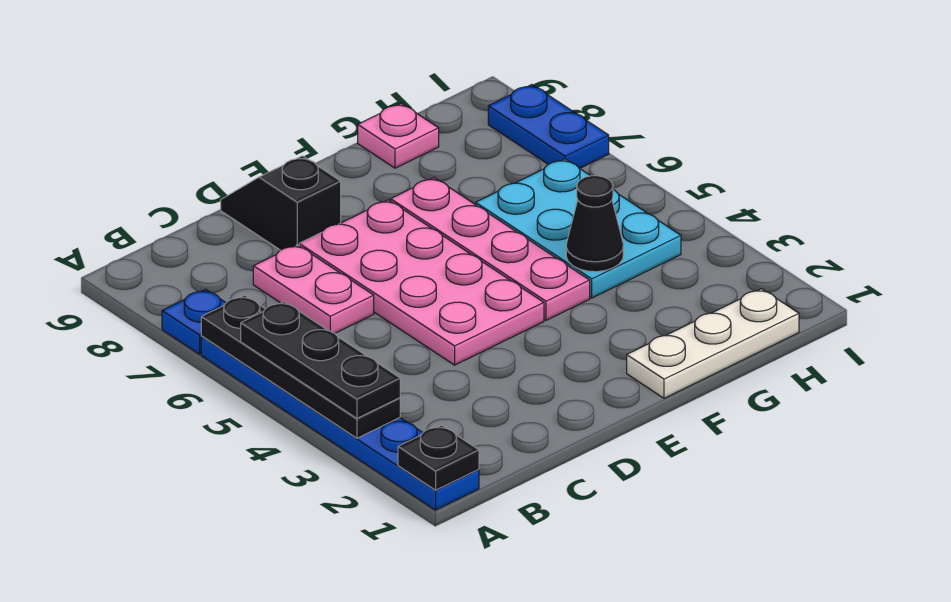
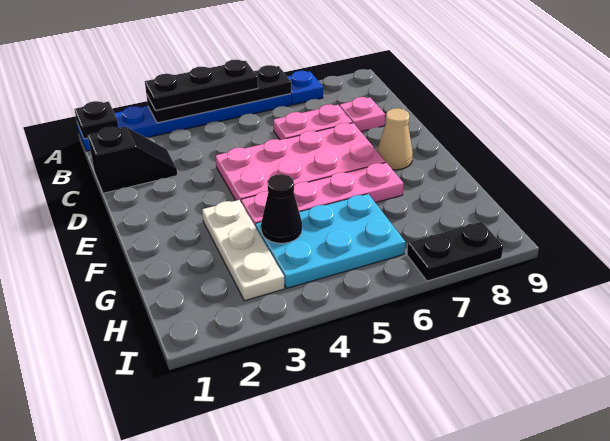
black slope D8:D9 level 1 top 8 -> black slope C1:C2 level 1 top 1
none -> tan cone E8 level 1
white plate F1:H1 level 1 -> white plate F3:H3 level 1
pink plate G9 level 1 -> pink plate C8 level 1
blue plate I7:I8 level 1 -> black plate I7:I8 level 1

